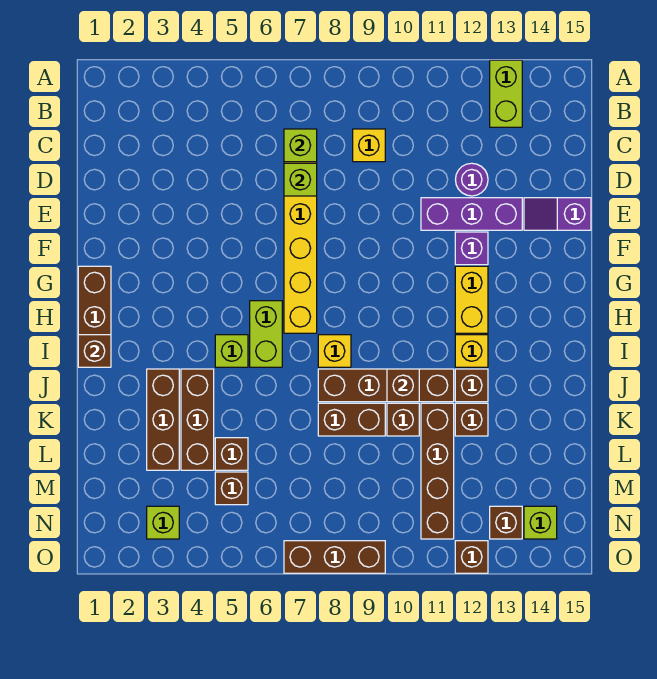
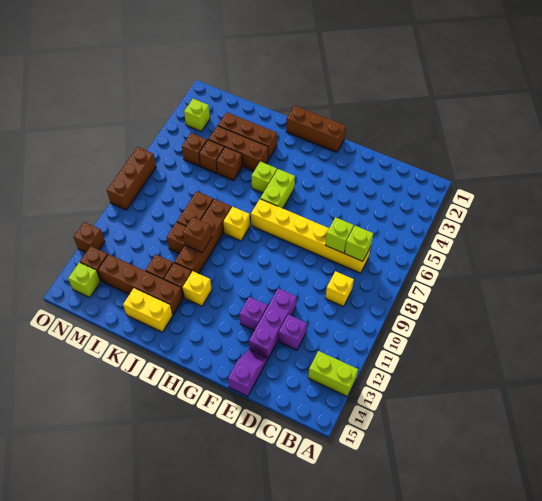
purple round brick D12 level 1 -> purple brick D12 level 1
yellow brick G12:H12 level 1 -> yellow brick J14:K14 level 1
lime brick H6:I6 level 1 -> lime brick H5:H6 level 1
brown brick I1 level 2 -> brown brick K5 level 1
brown brick K11:N11 level 1 -> brown brick J13:M13 level 1

